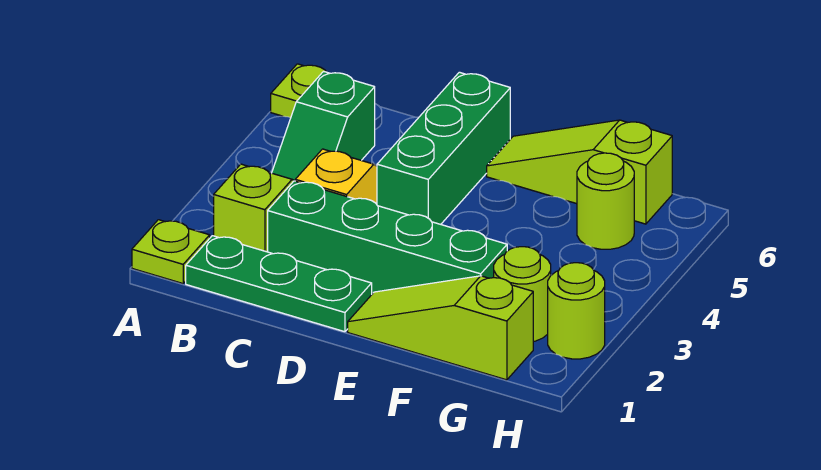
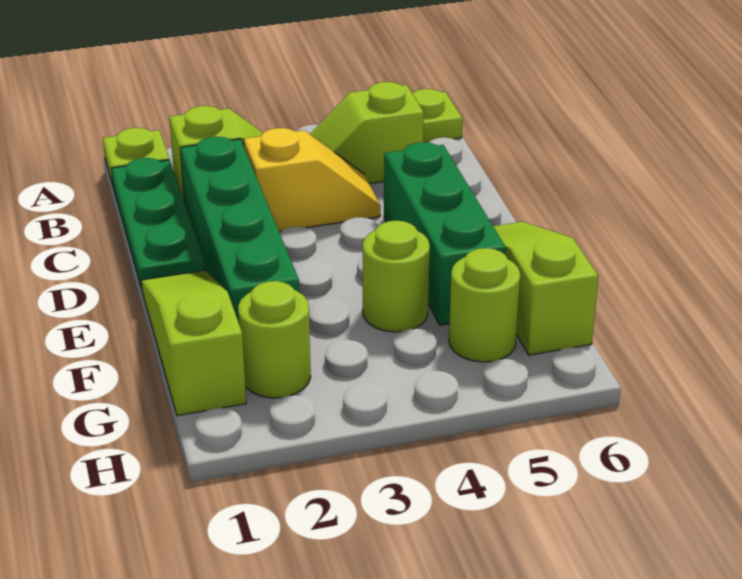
green slope B4:B5 level 1 top 5 -> lime slope B4:B5 level 1 top 5
green brick D4:D6 level 1 -> green brick D5:F5 level 1
lime round brick H2 level 1 -> lime round brick F4 level 1

